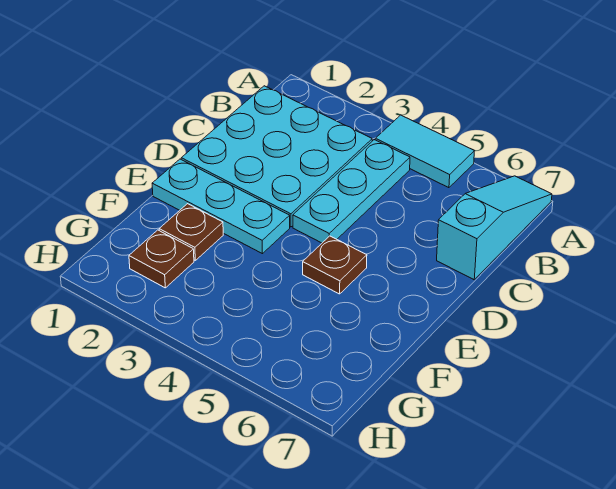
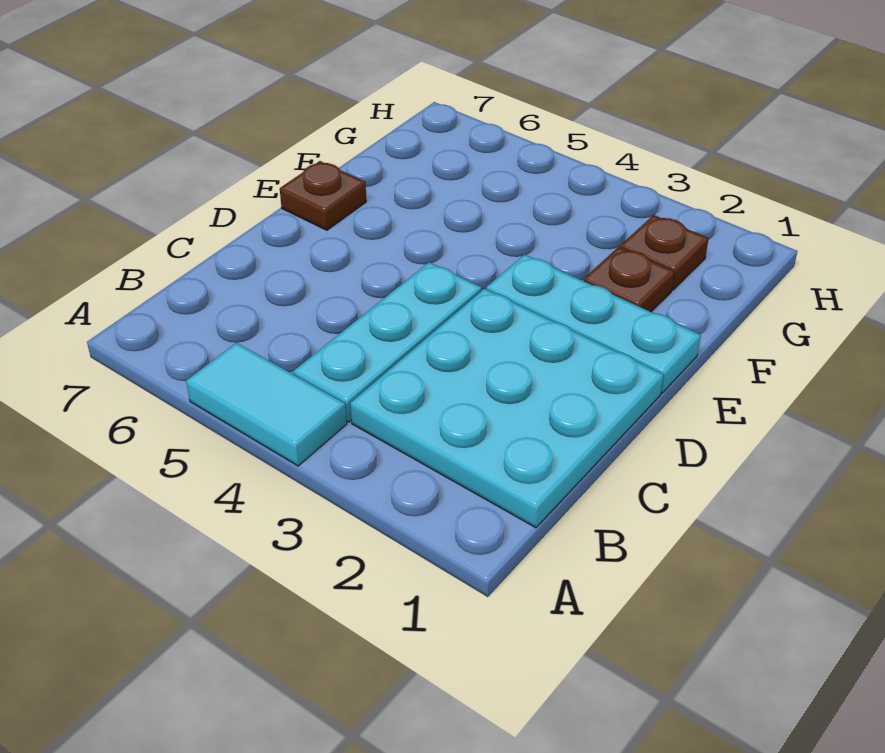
cyan slope A7:C7 level 1 top C -> none
brown plate E5 level 1 -> brown plate E7 level 1

